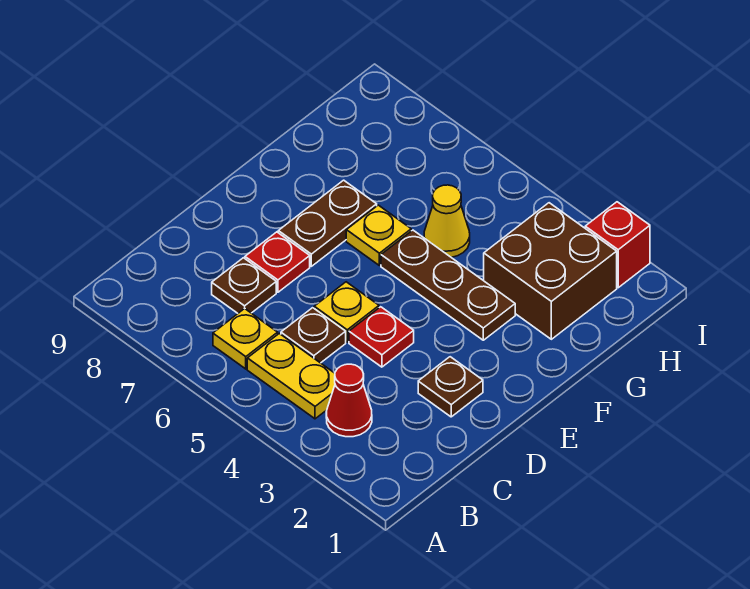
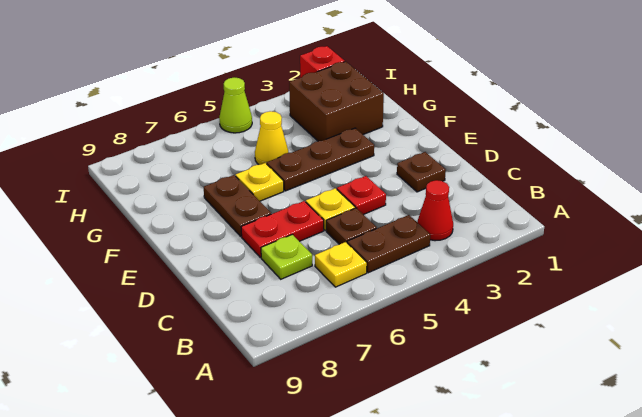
yellow plate B4:B5 level 1 -> brown plate B4:B5 level 1
brown plate C7 level 1 -> lime plate C7 level 1
red plate D7 level 1 -> red plate D6:D7 level 1
none -> lime cone I5 level 1

